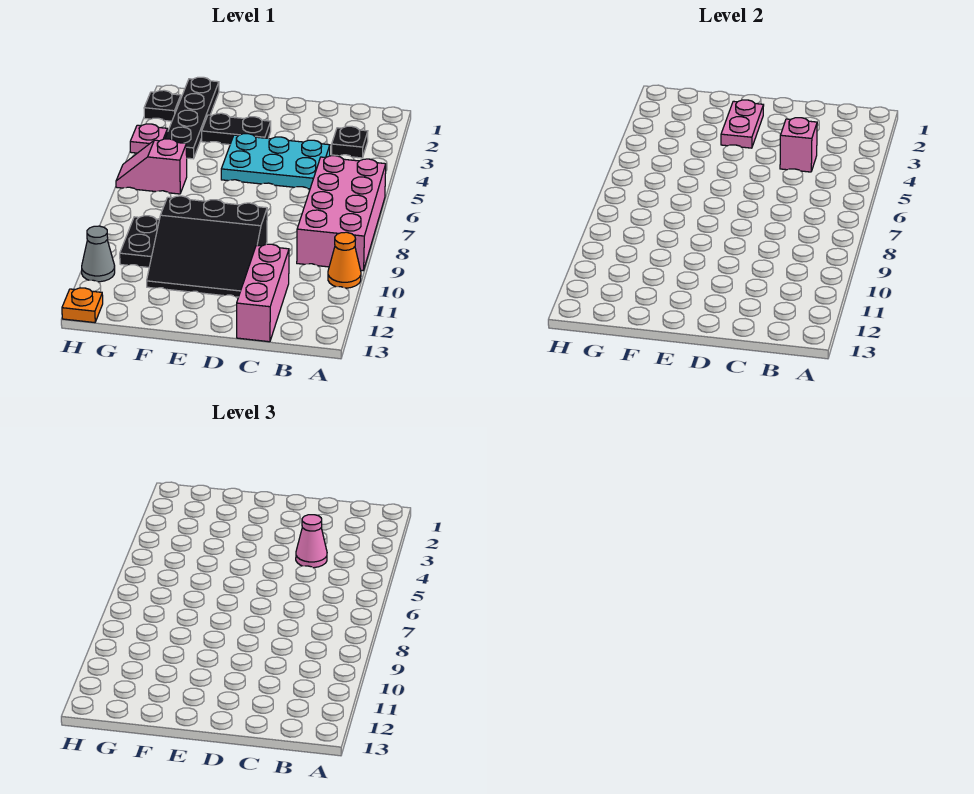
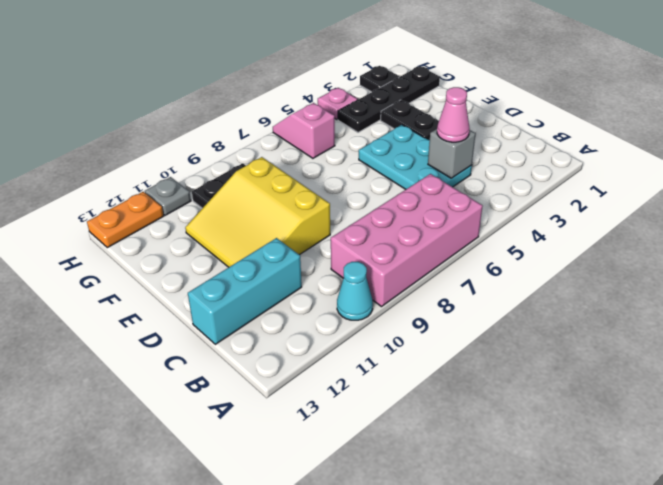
orange cone A10 level 1 -> cyan cone A10 level 1
black plate B3 level 1 -> none
pink brick C4 level 2 -> grey brick C4 level 2
pink brick C11:C13 level 1 -> cyan brick C11:C13 level 1
black slope D9:F11 level 1 top 9 -> yellow slope D9:F11 level 1 top 9
pink plate E2:E3 level 2 -> none
grey cone H11 level 1 -> grey plate H11 level 1
orange plate H13 level 1 -> orange plate H12:H13 level 1

